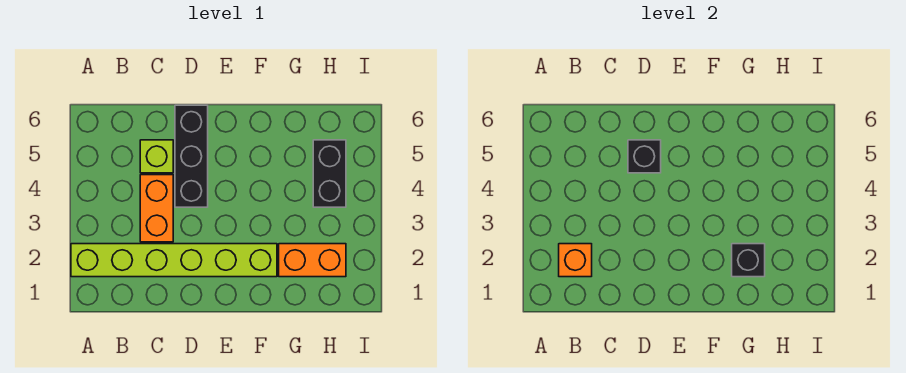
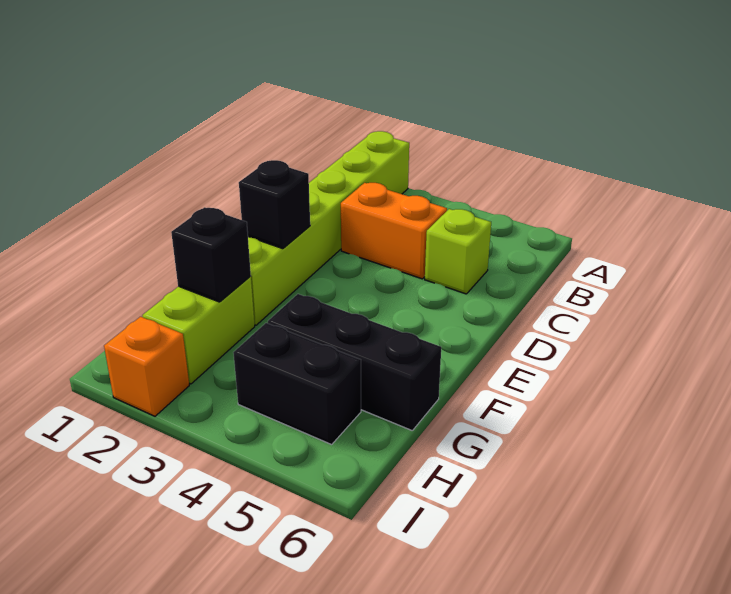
orange brick B2 level 2 -> orange brick I2 level 1
black brick D4:D6 level 1 -> black brick G4:G6 level 1
black brick D5 level 2 -> black brick E2 level 2
orange brick G2:H2 level 1 -> lime brick G2:H2 level 1

